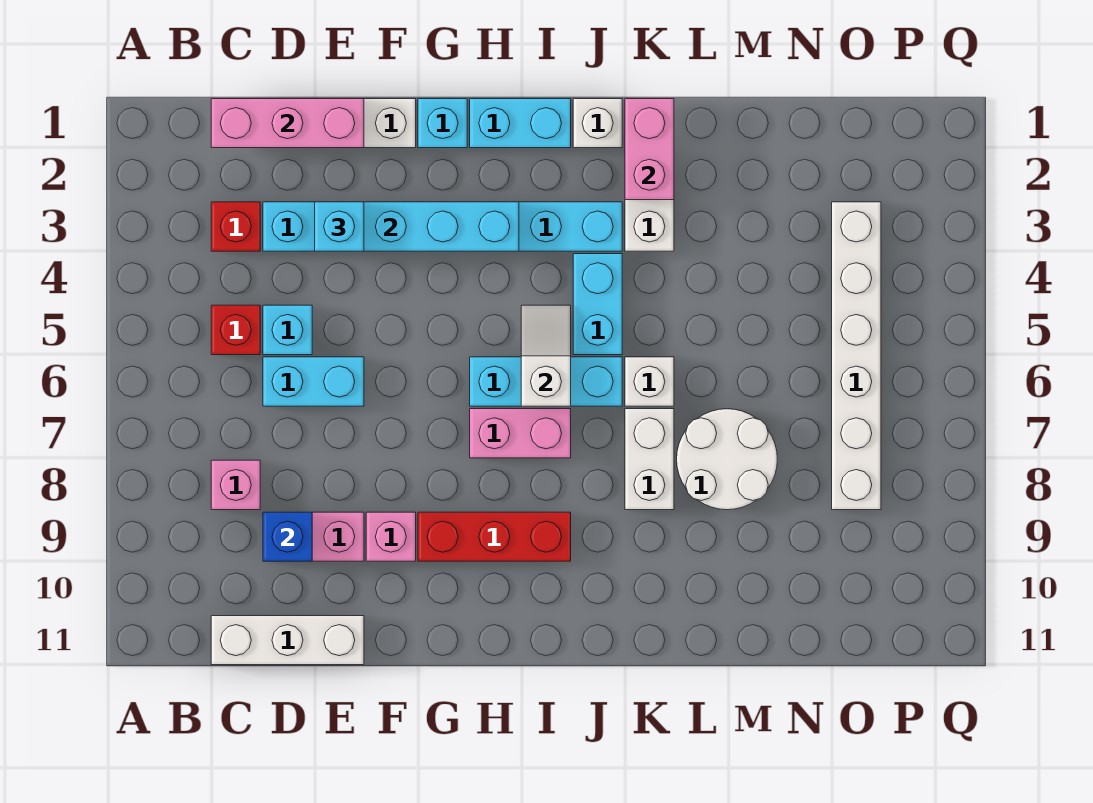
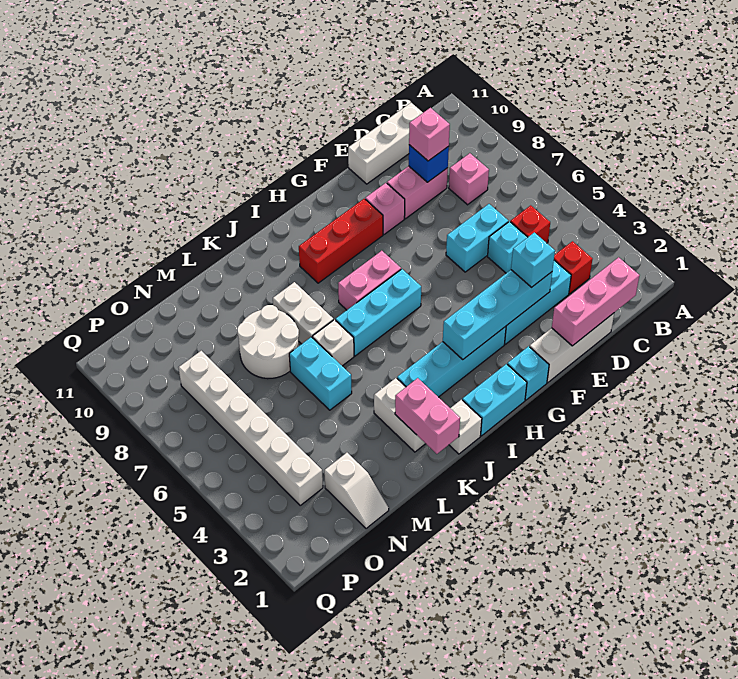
none -> pink brick D9 level 3
white slope I5:I6 level 2 top 6 -> white slope N1:N2 level 1 top 2
cyan brick J4:J5 level 1 -> cyan brick L5:L6 level 1

